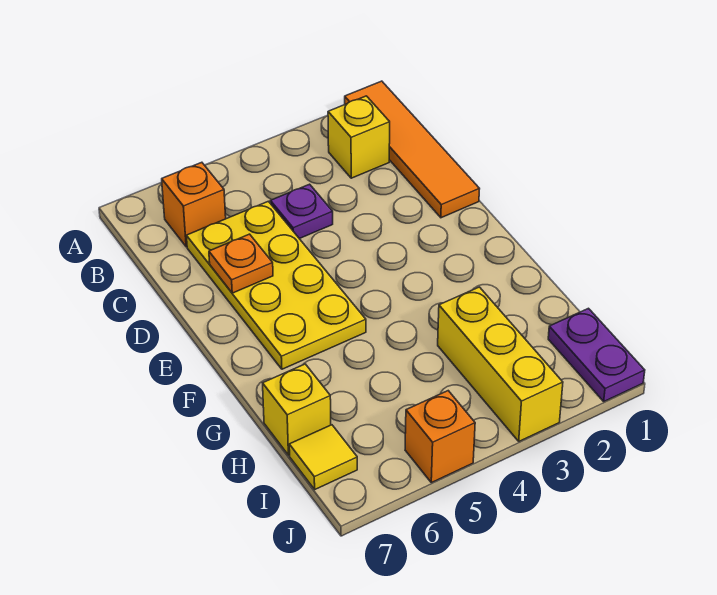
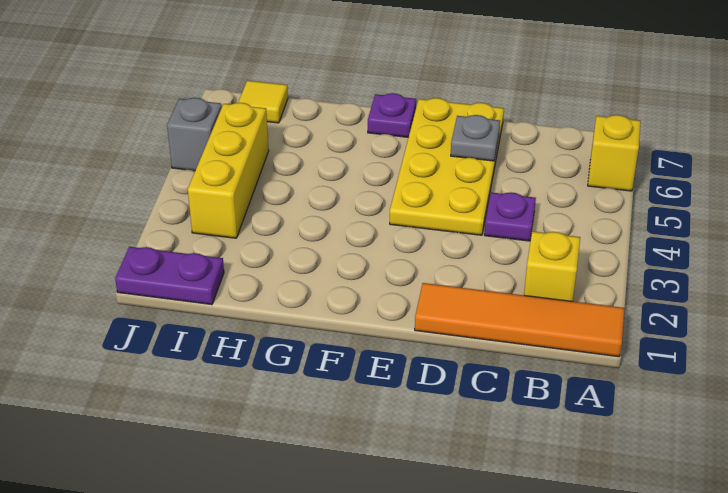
orange brick B6 level 1 -> none
yellow plate C5:F6 level 1 -> yellow plate D4:E7 level 1
orange plate D6 level 2 -> grey plate D6 level 2
none -> purple plate F7 level 1
yellow brick H3:J3 level 1 -> yellow brick I3:I5 level 1
yellow brick H7 level 1 -> yellow brick A6 level 1
orange brick J5 level 1 -> grey brick J5 level 1

